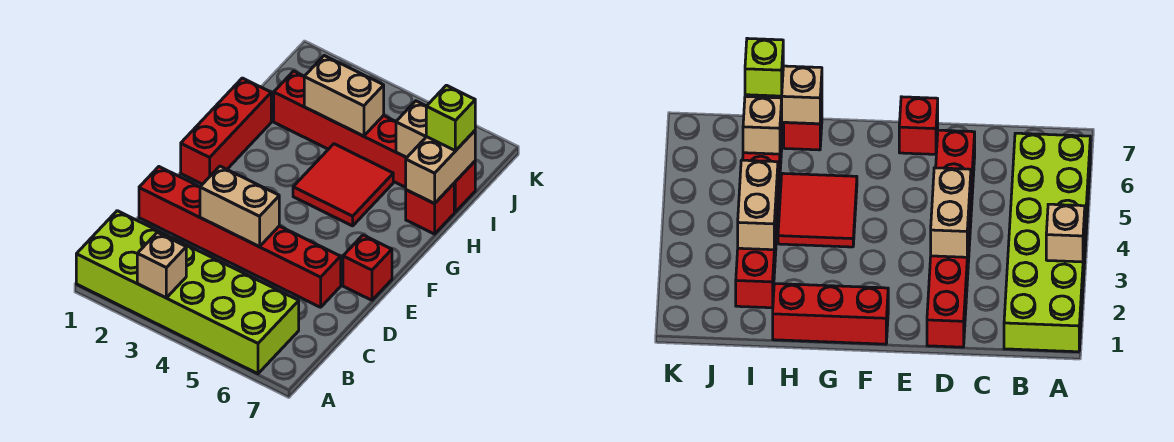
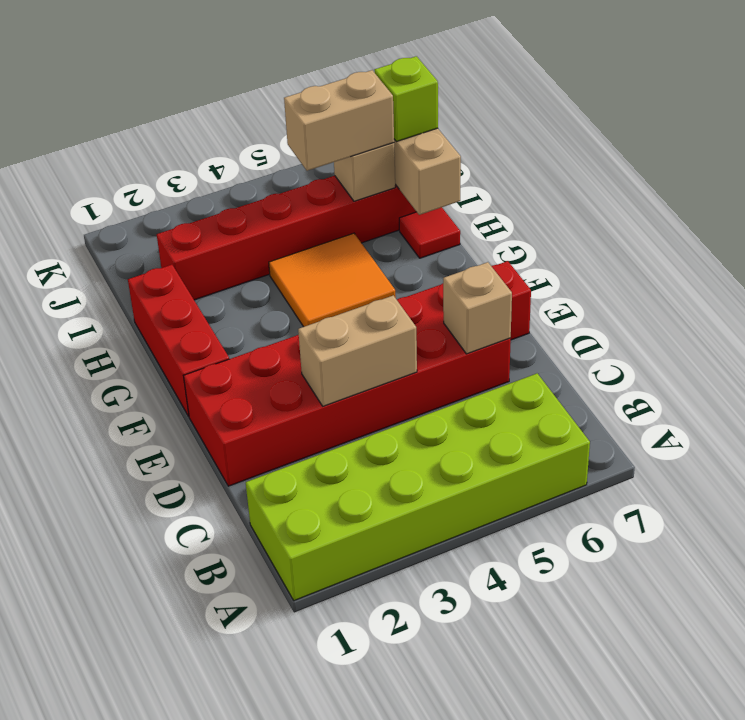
tan brick A3 level 2 -> tan brick D6 level 2
red brick D1:D6 level 1 -> red brick D1:E6 level 1
red tile G4:H5 level 1 -> orange tile G4:H5 level 1
red brick H7 level 1 -> red tile H7 level 1
tan brick I3:I4 level 2 -> tan brick I5:I6 level 3

